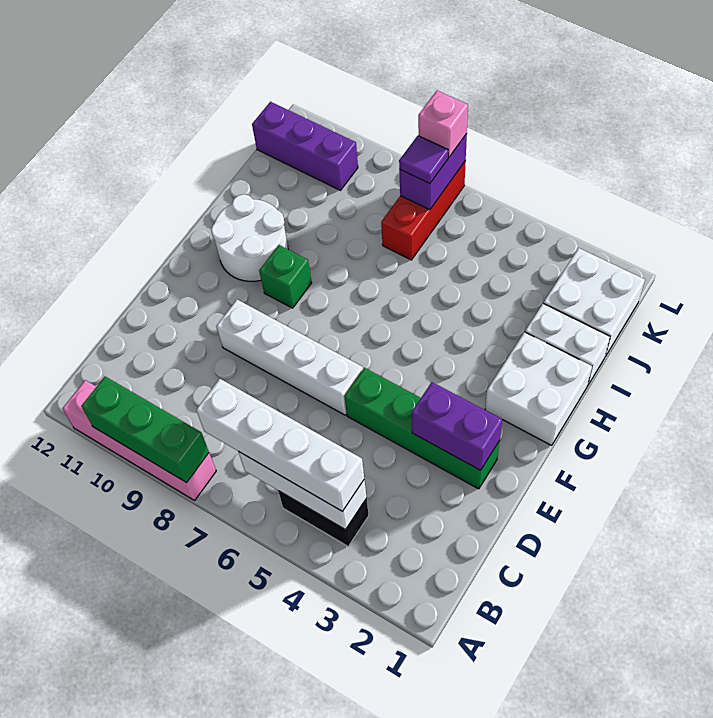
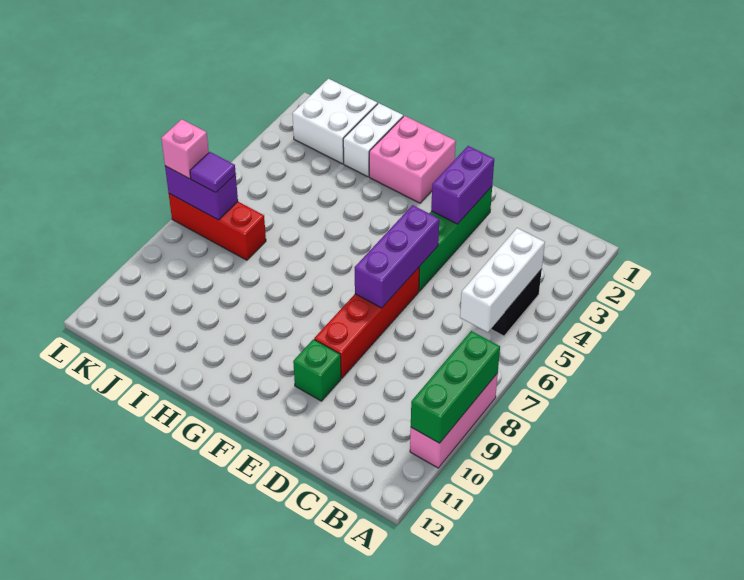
pink brick A8:A11 level 1 -> pink brick A8:A10 level 1
white brick B4:B7 level 3 -> none
white brick E6:E9 level 1 -> red brick E6:E9 level 1
white brick G1:H2 level 1 -> pink brick G1:H2 level 1
green brick G9 level 1 -> green brick E10 level 1
white round brick G10:H11 level 1 -> none
purple brick K10:K12 level 1 -> purple brick E5:E7 level 2

